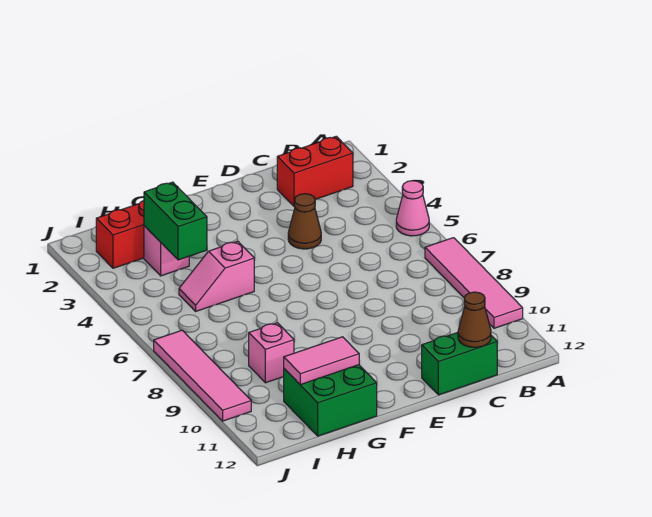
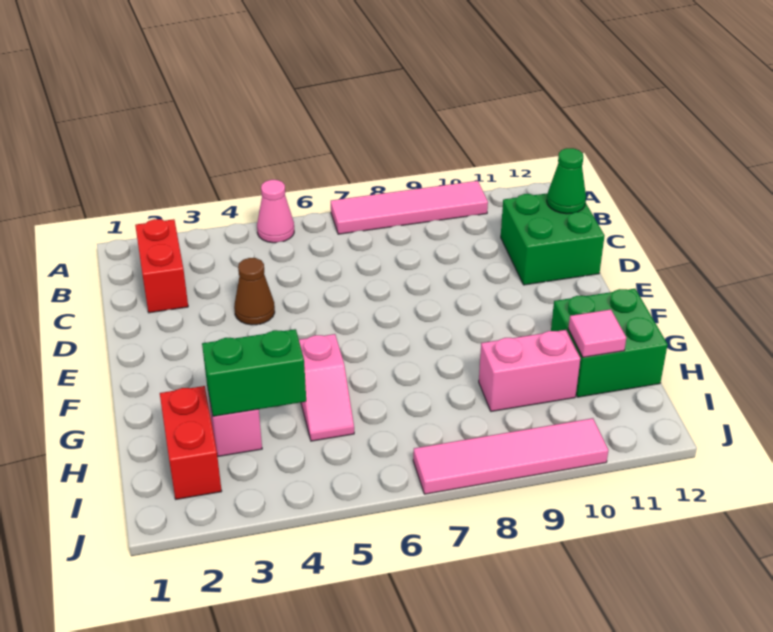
green brick C12:D12 level 1 -> green brick C11:D12 level 1
brown cone C12 level 2 -> green cone C12 level 2
pink tile G11:H11 level 2 -> pink tile H11 level 2
pink brick H9 level 1 -> pink brick H9:H10 level 1

